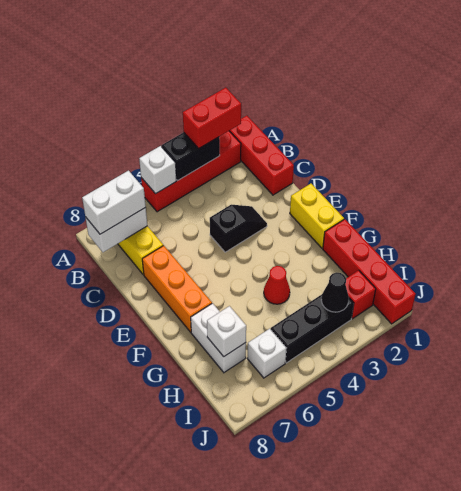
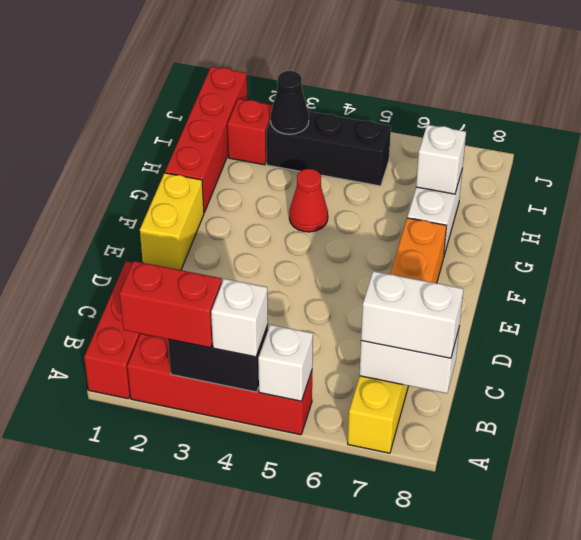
black slope D3:D4 level 1 top 4 -> none
white brick I6 level 1 -> white brick A4 level 3

